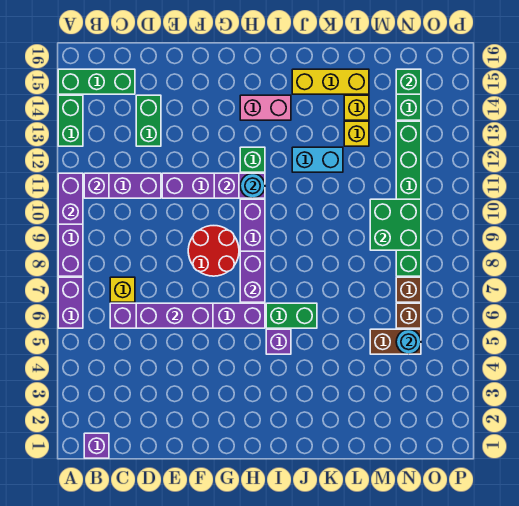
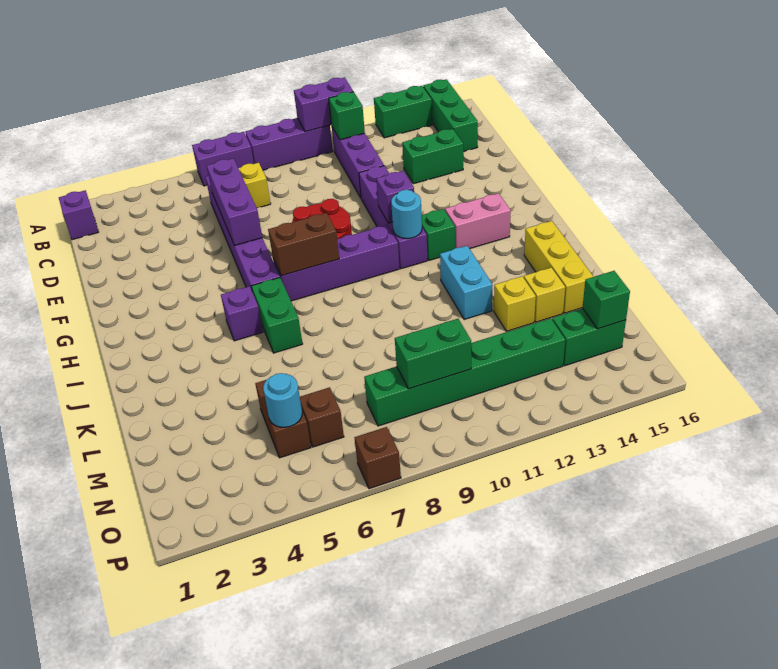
purple brick B11 level 2 -> green brick B11 level 2
purple brick H7:H8 level 2 -> brown brick H7:H8 level 2
pink brick H14:I14 level 1 -> pink brick H13:H14 level 1
green brick M9:N10 level 2 -> green brick N9:N10 level 2
brown brick N7 level 1 -> brown brick P7 level 1

